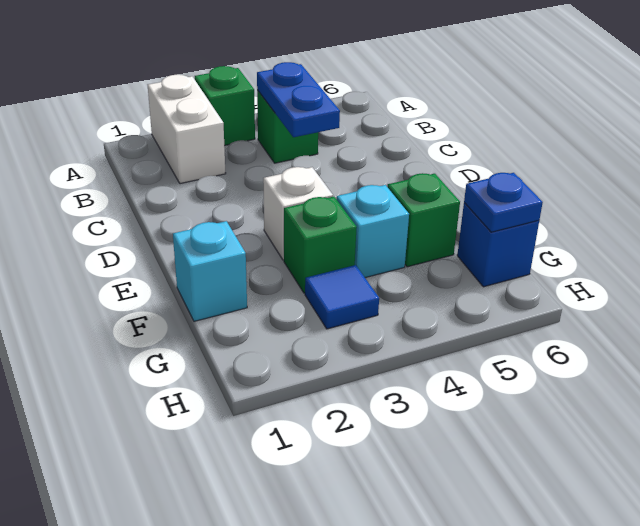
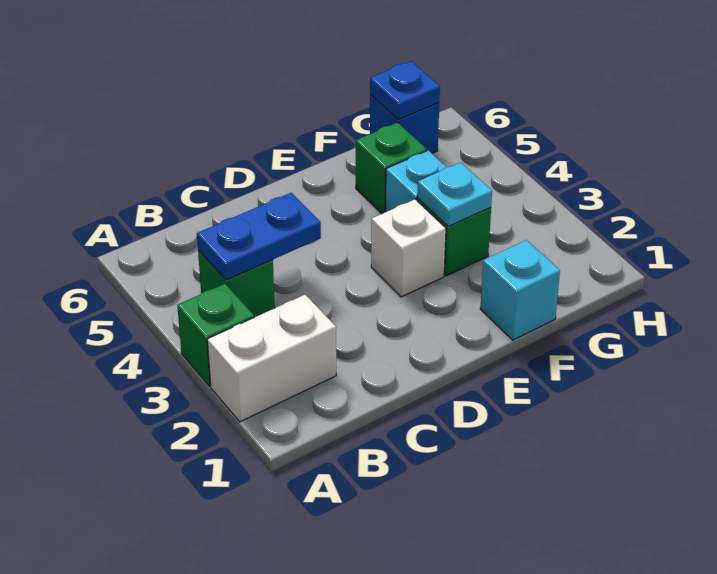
none -> cyan plate F3 level 2
blue tile G3 level 1 -> none

